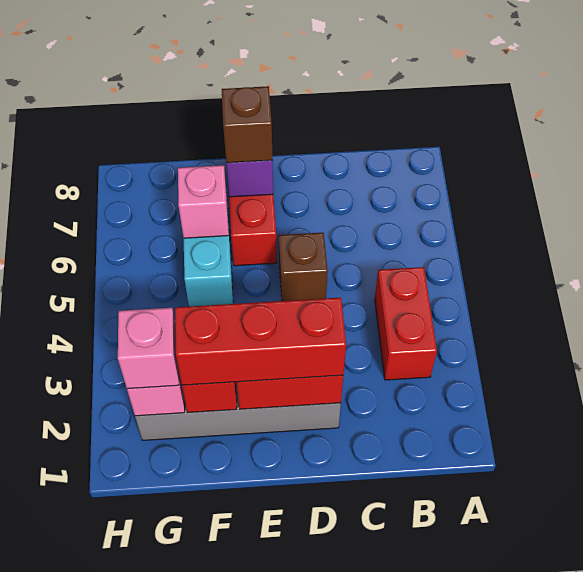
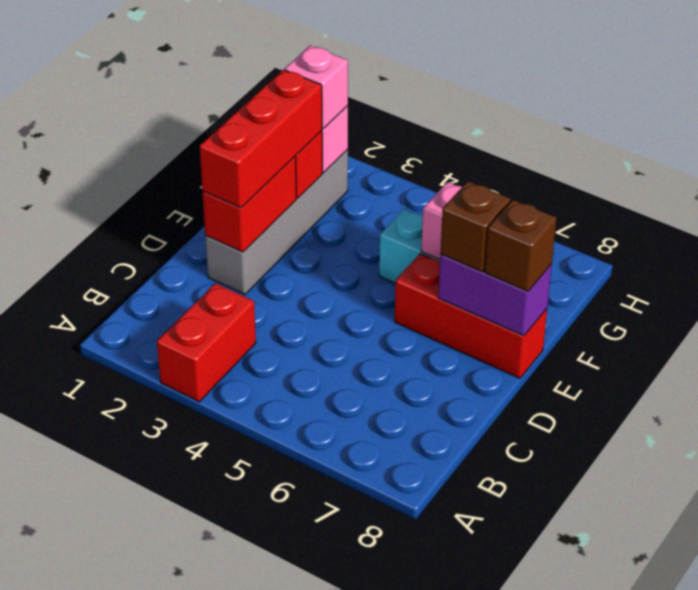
red brick B3:B4 level 1 -> red brick A3:B3 level 1
brown brick D5 level 1 -> brown brick E8 level 3

